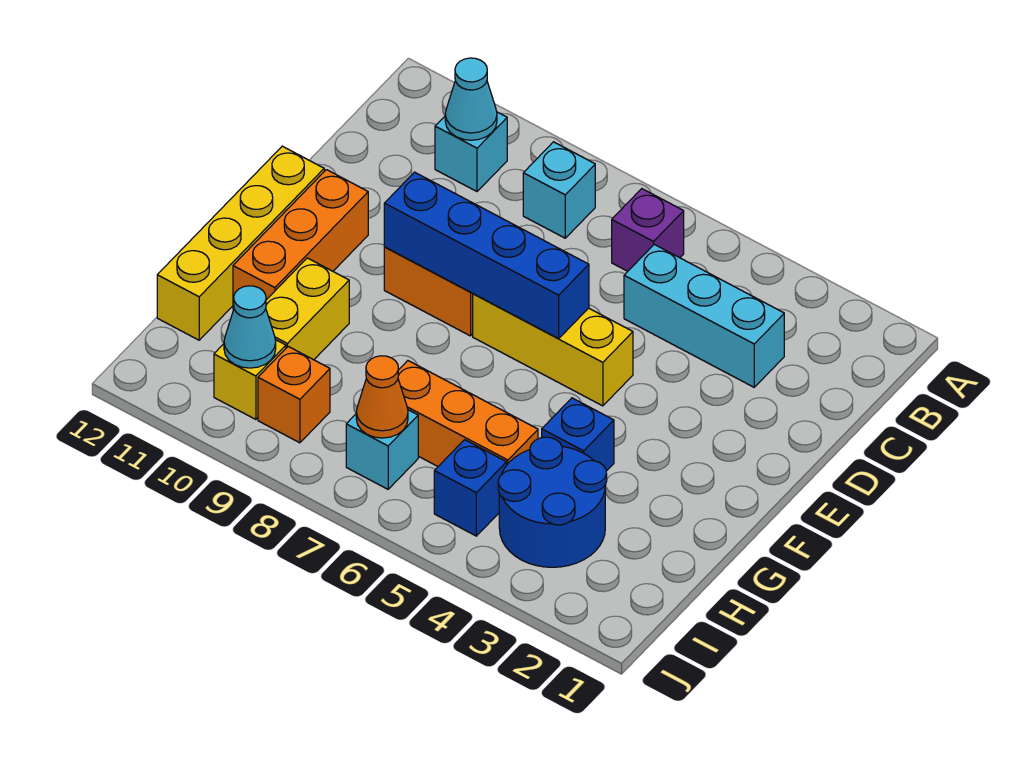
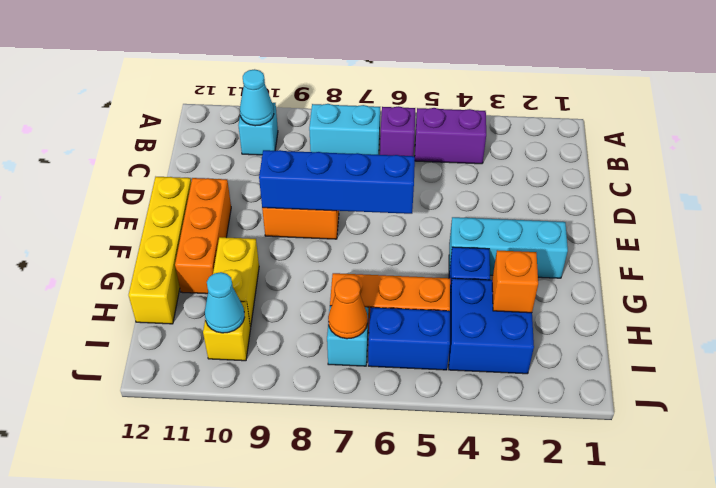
none -> purple brick B4:B5 level 1
cyan brick B8 level 1 -> cyan brick B7:B8 level 1
cyan brick C3:C5 level 1 -> cyan brick F2:F4 level 1
yellow brick E5:E7 level 1 -> none
blue round brick H3:I4 level 1 -> blue brick H3:I4 level 1
blue brick I5 level 1 -> blue brick I5:I6 level 1
orange brick I9 level 1 -> orange brick H3 level 2

